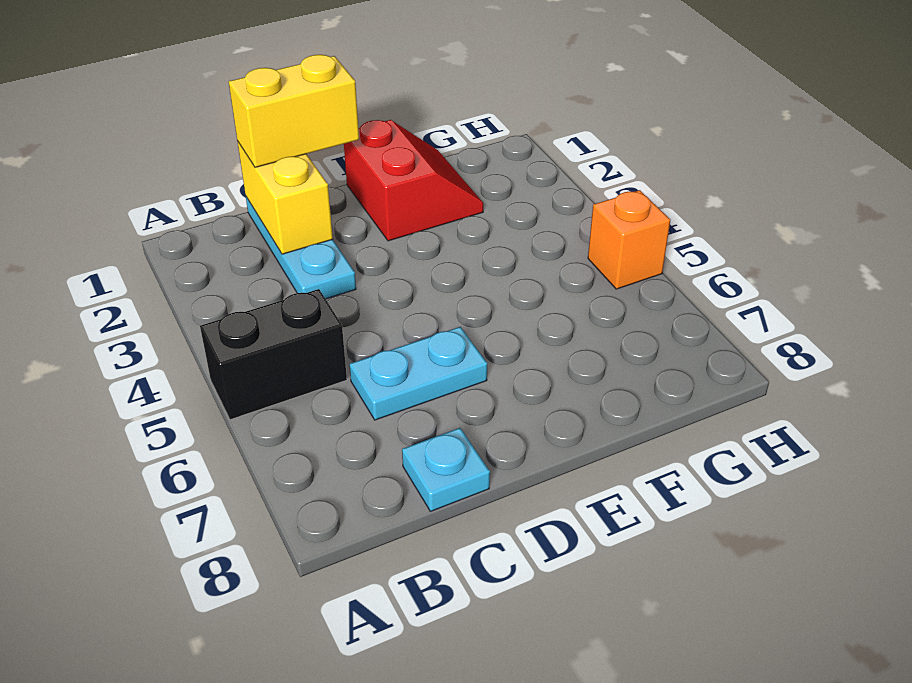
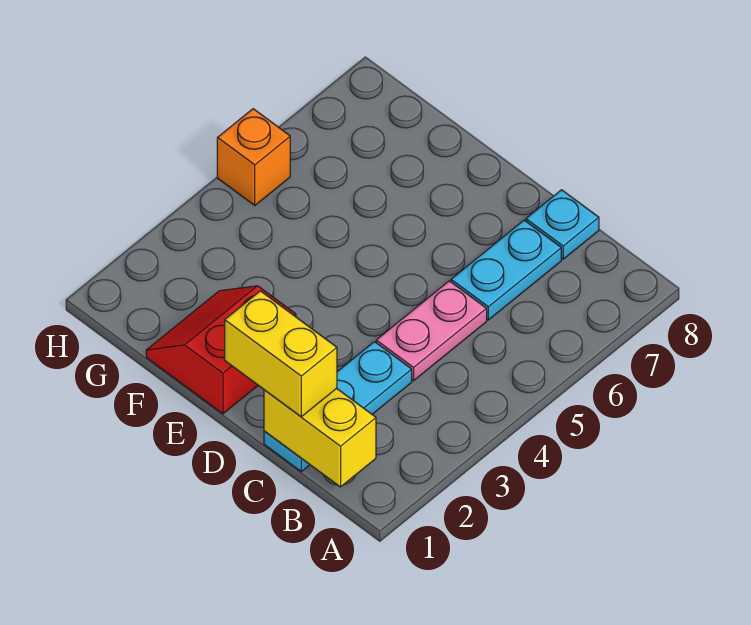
black brick A5:B5 level 1 -> none
yellow brick C1:C2 level 2 -> yellow brick B1:C1 level 2
none -> pink plate C4:C5 level 1
cyan plate C6:D6 level 1 -> cyan plate C6:C7 level 1

